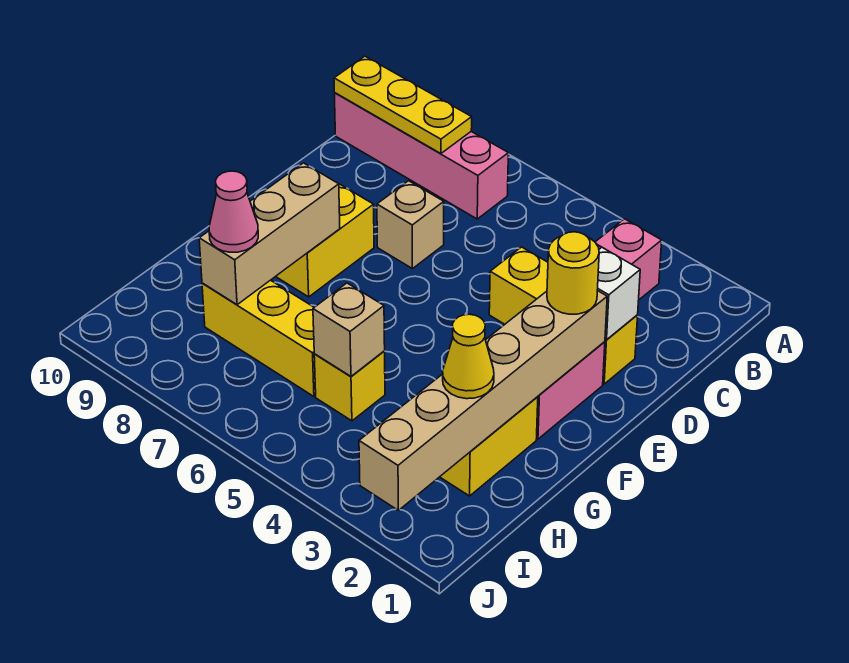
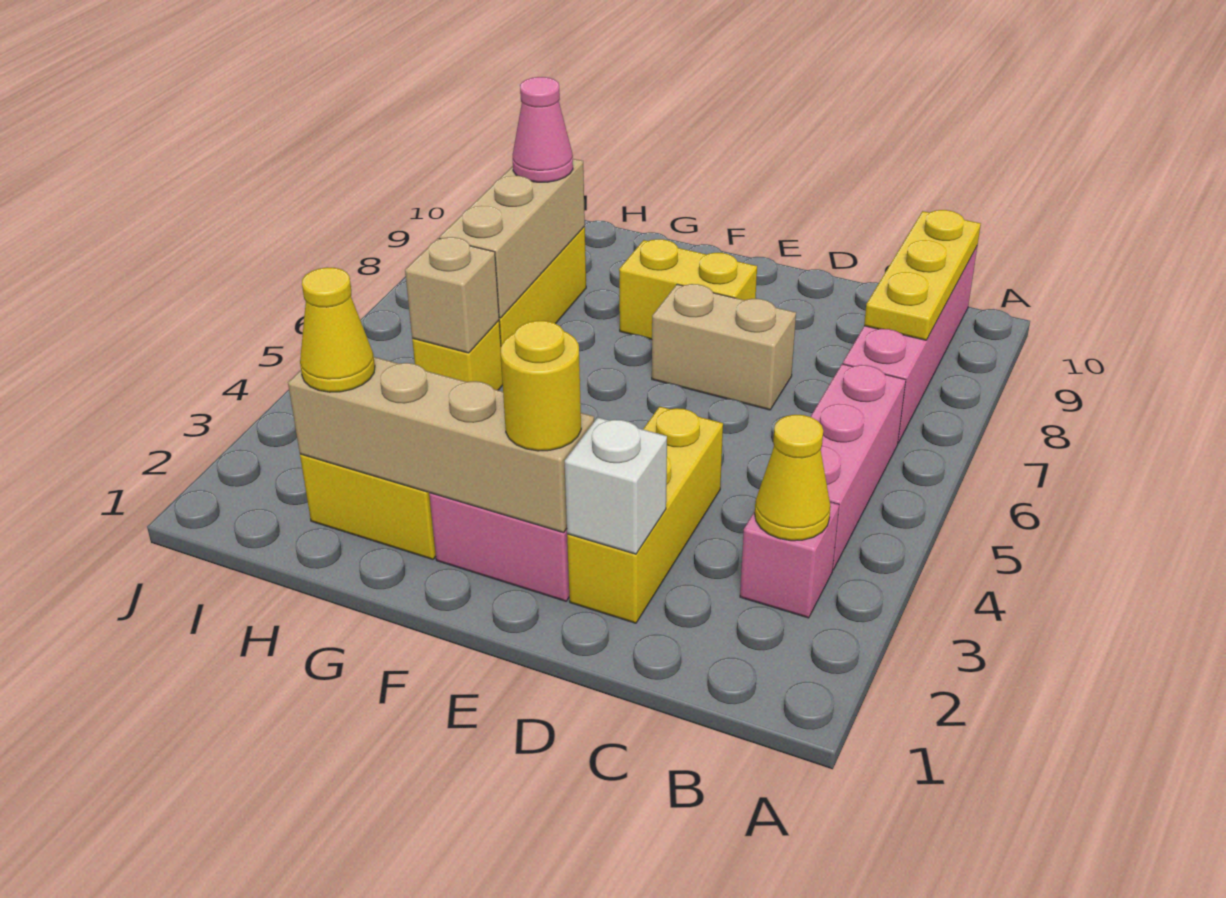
none -> yellow cone B3 level 2
none -> pink brick B4:B6 level 1
tan brick D7 level 1 -> tan brick D7:E7 level 1
tan brick E2:J2 level 2 -> tan brick E2:H2 level 2
tan brick F8:H8 level 2 -> tan brick H6:H8 level 2

